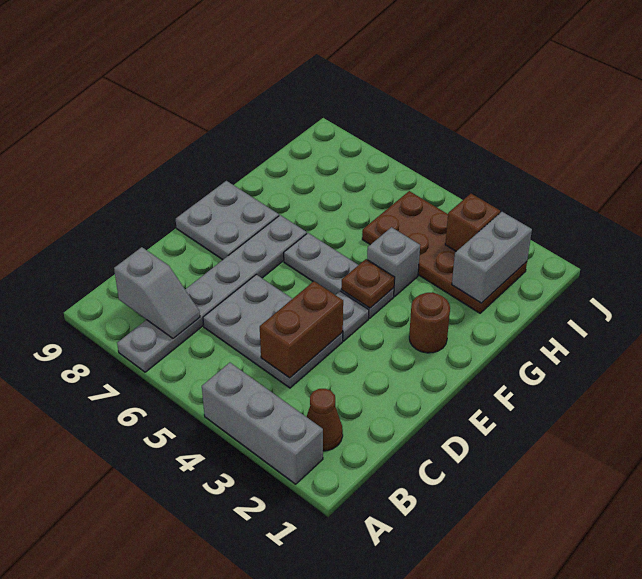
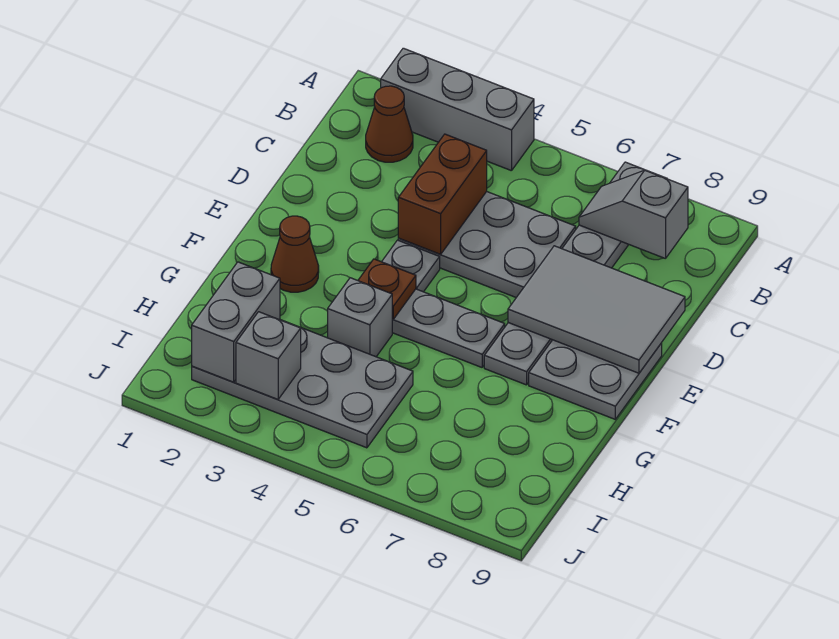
none -> grey tile D7:E9 level 2
brown round brick F2 level 1 -> brown cone F2 level 1
brown plate H2:I5 level 1 -> grey plate H2:I5 level 1
brown brick I3 level 2 -> grey brick I3 level 2

